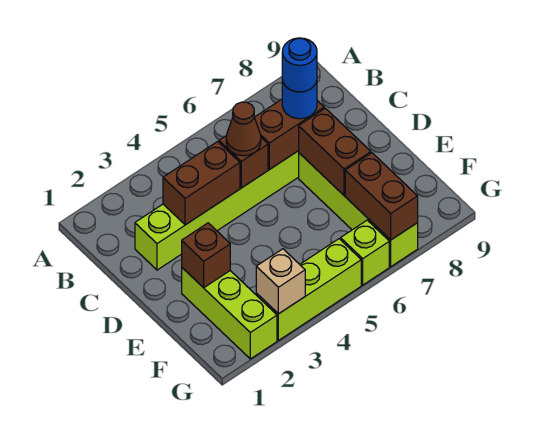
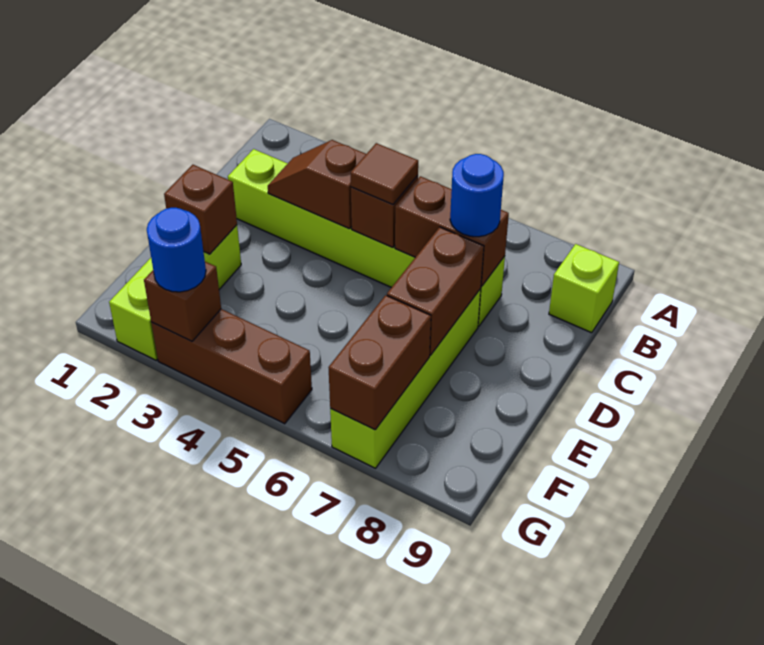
brown brick C3:C4 level 2 -> brown slope C3:C4 level 2 top 4
brown cone C5 level 3 -> brown tile C5 level 3
blue round brick C7 level 4 -> blue round brick G3 level 3
lime brick G3:G5 level 1 -> brown brick G3:G5 level 1
tan brick G3 level 2 -> brown brick G3 level 2
lime brick G6 level 1 -> lime brick B9 level 1

